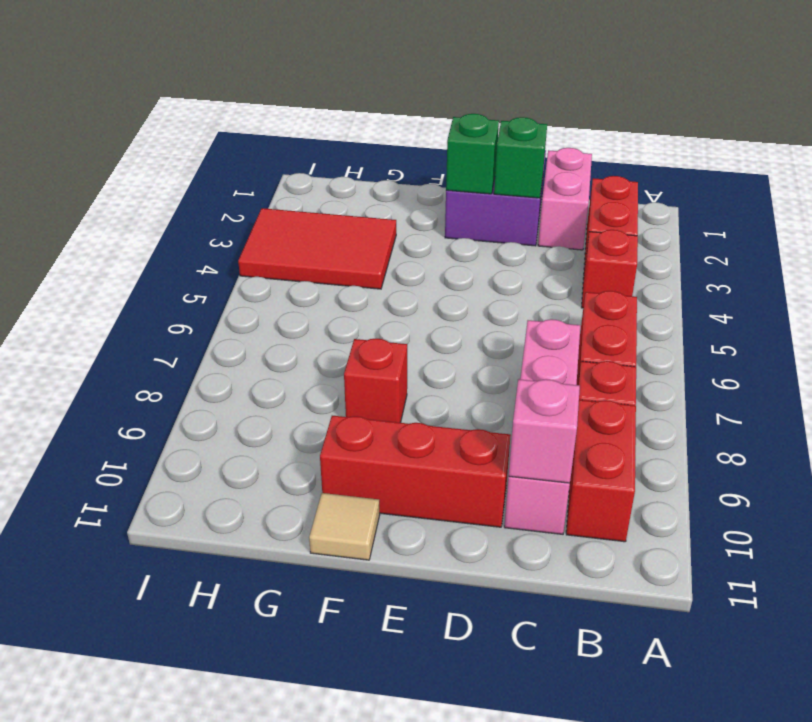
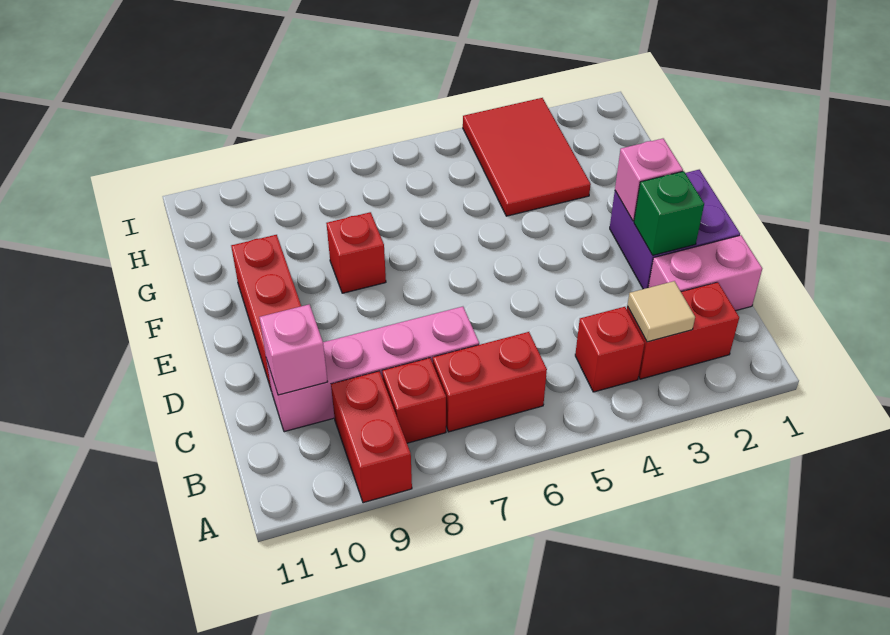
red brick B9:B10 level 1 -> red brick A9:B9 level 1
green brick E2 level 2 -> pink brick E2 level 2
tan tile F11 level 1 -> tan tile B3 level 2

